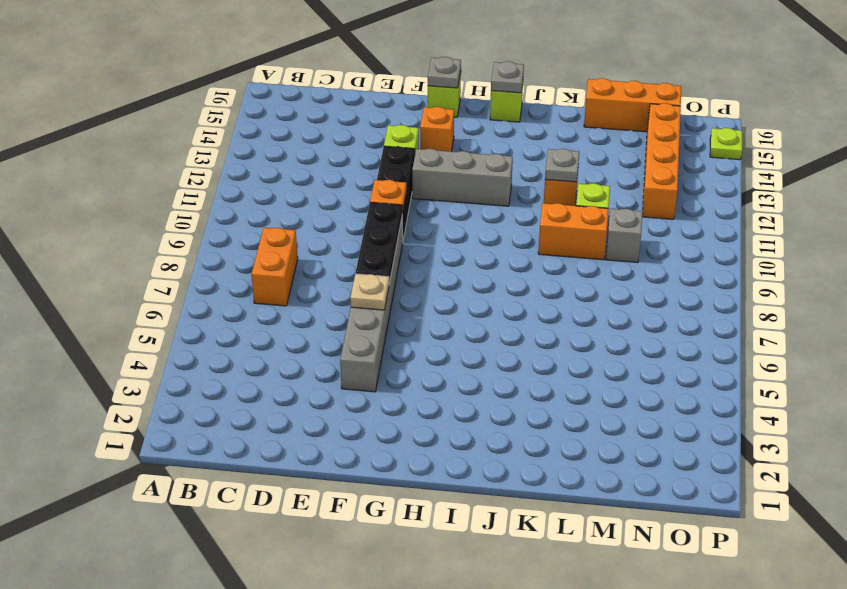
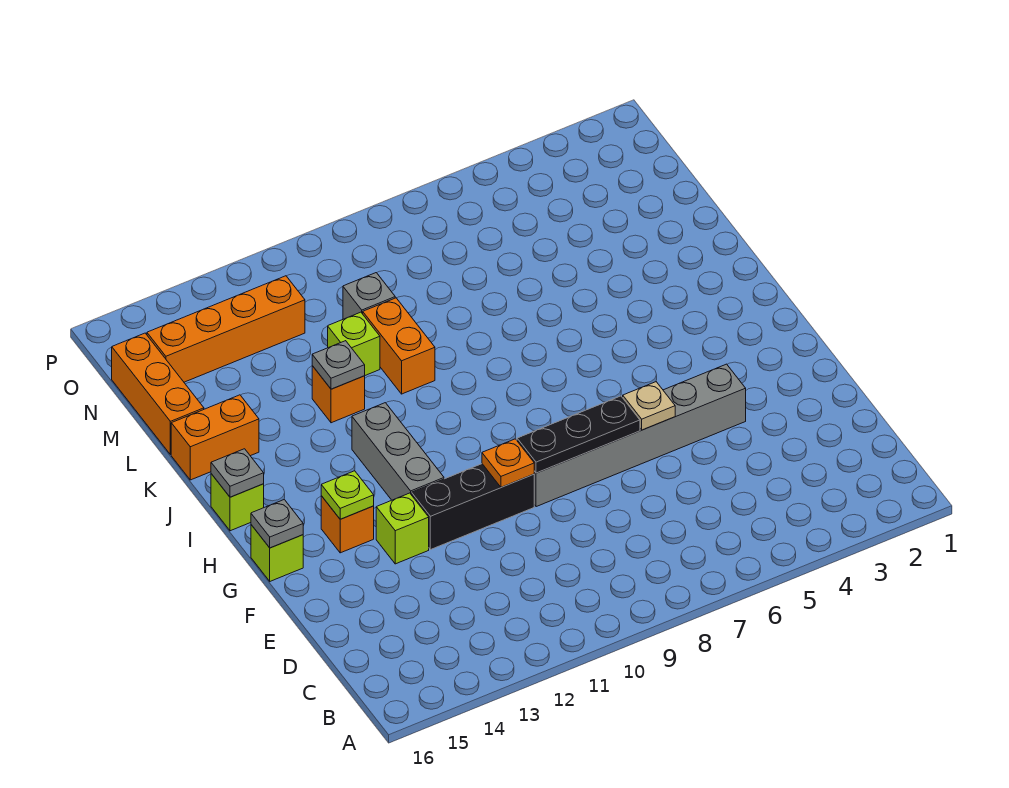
orange brick C7:C8 level 1 -> orange brick K15:K16 level 1
lime plate P15 level 1 -> lime plate G14 level 2

